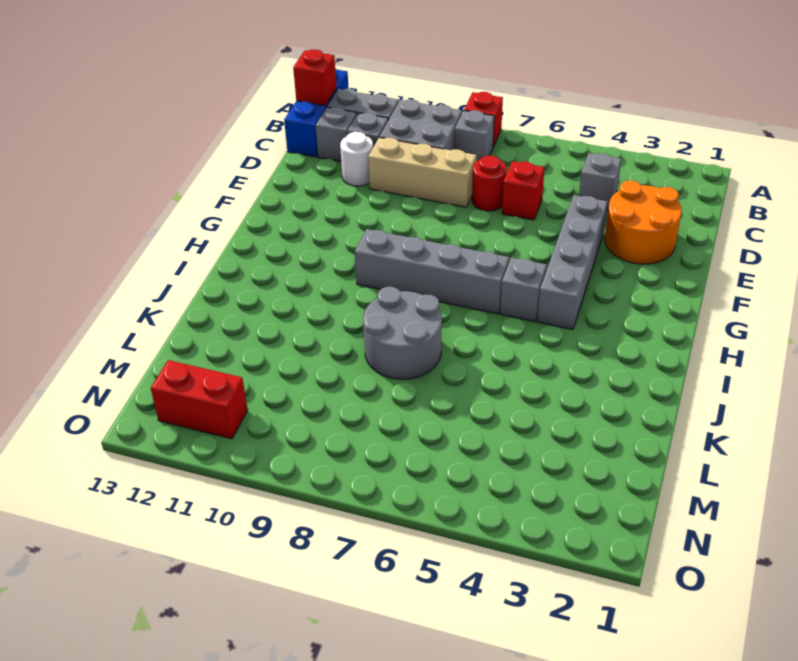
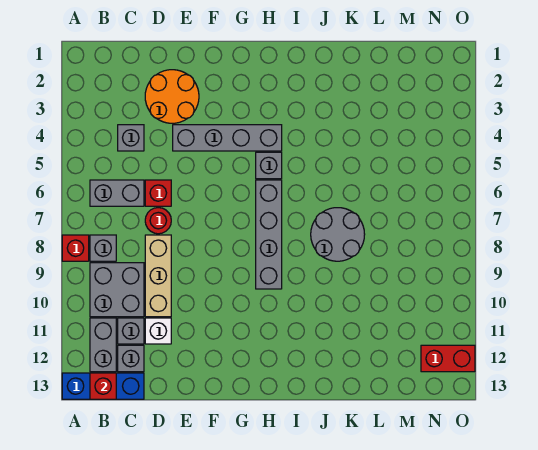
none -> grey brick B6:C6 level 1
white round brick D11 level 1 -> white brick D11 level 1
red brick N11:N12 level 1 -> red brick N12:O12 level 1

